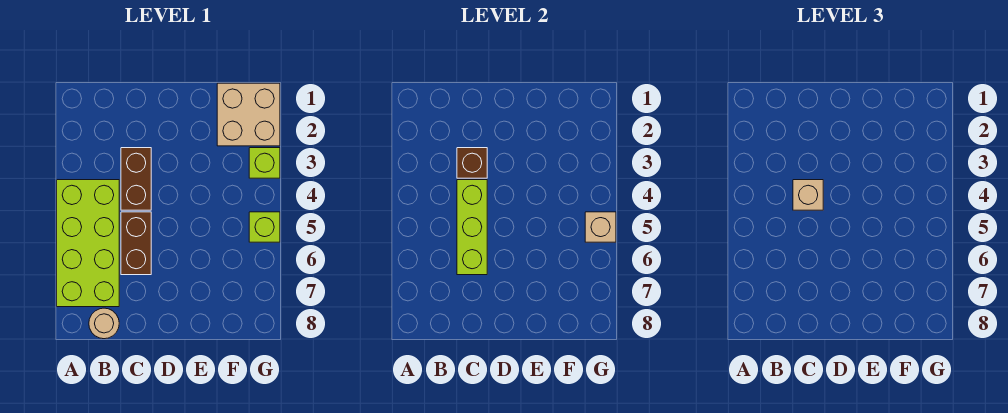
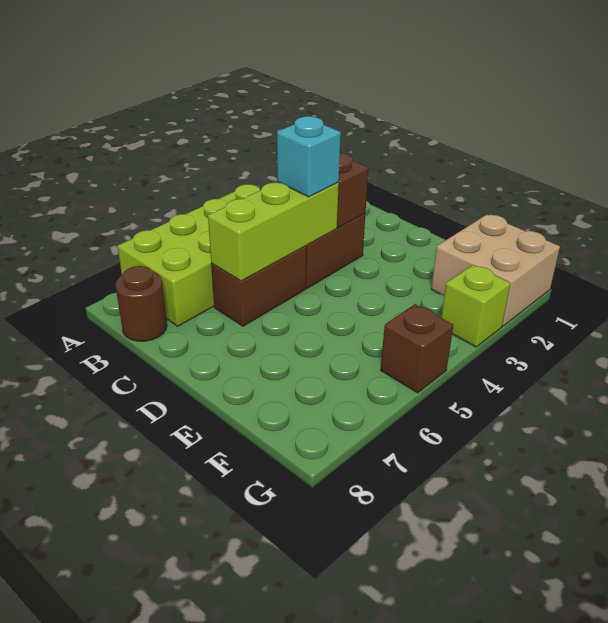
tan round brick B8 level 1 -> brown round brick B8 level 1
tan brick C4 level 3 -> cyan brick C4 level 3
lime brick G5 level 1 -> brown brick G5 level 1
tan brick G5 level 2 -> none

